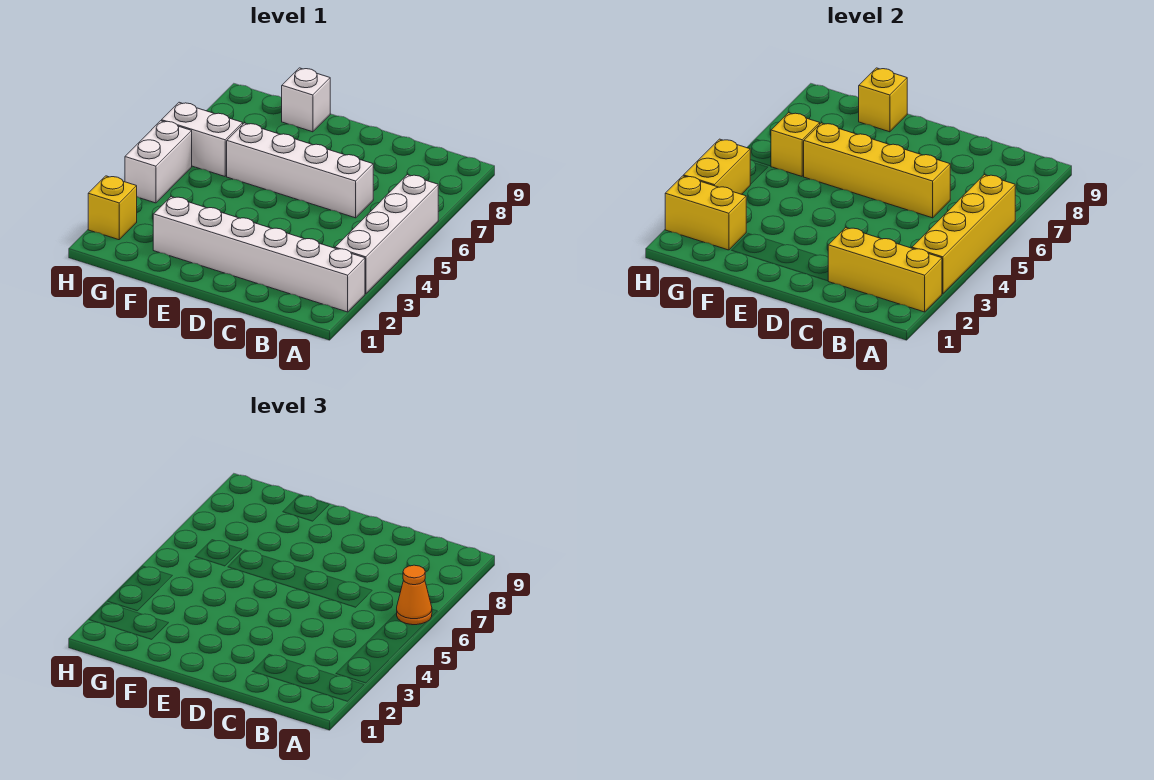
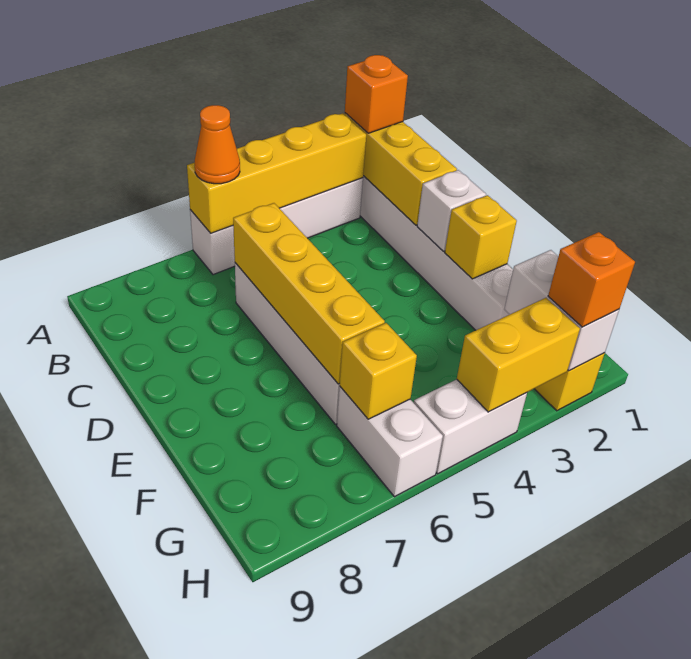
none -> orange brick A2 level 3
white brick F9 level 1 -> white brick D2 level 2
yellow brick F9 level 2 -> yellow brick E2 level 2
yellow brick G2:H2 level 2 -> white brick G2:H2 level 2
none -> orange brick H2 level 3

